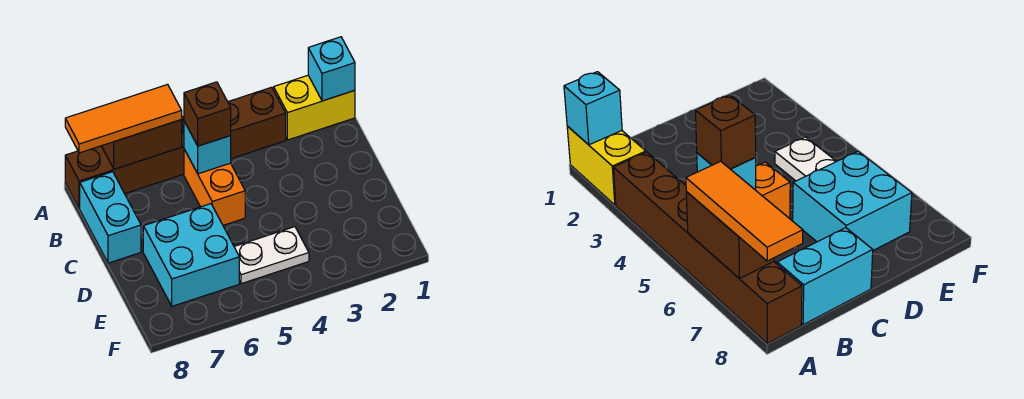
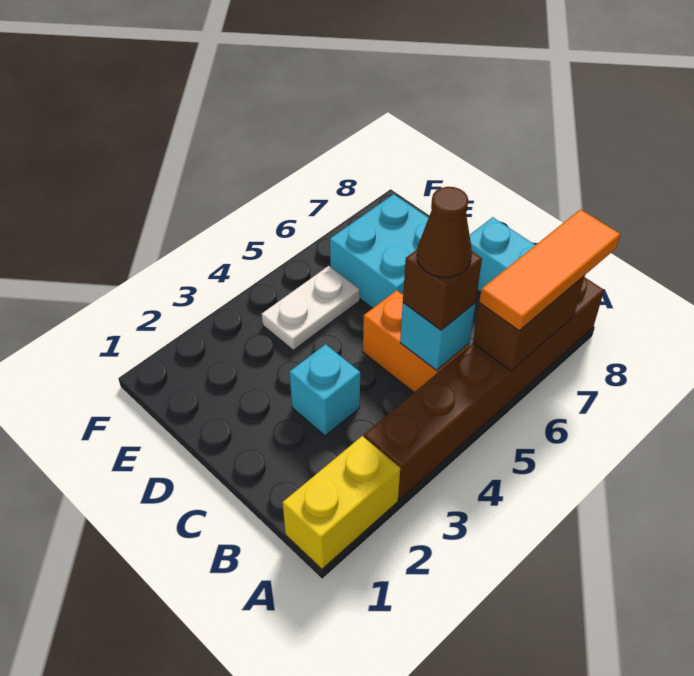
cyan brick A1 level 2 -> cyan brick C3 level 1
none -> brown cone B5 level 4

